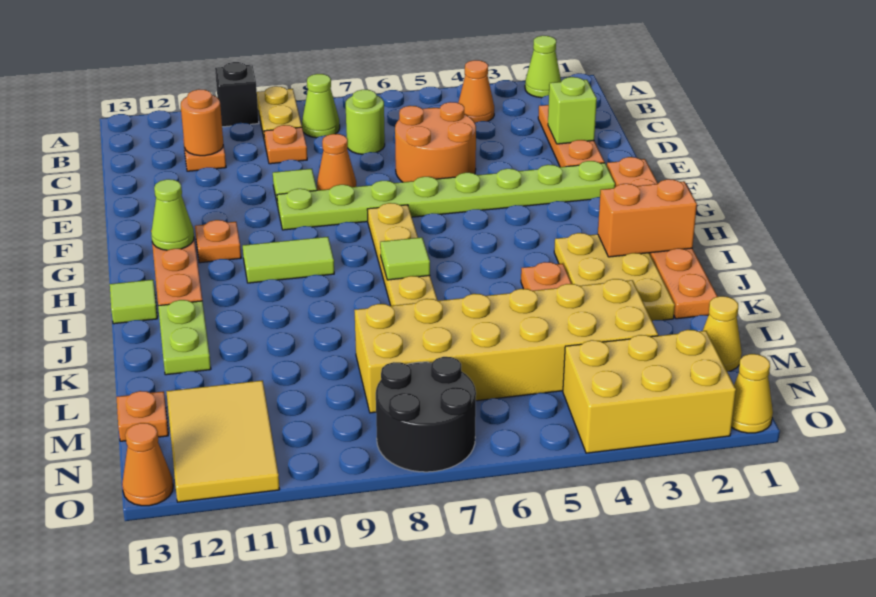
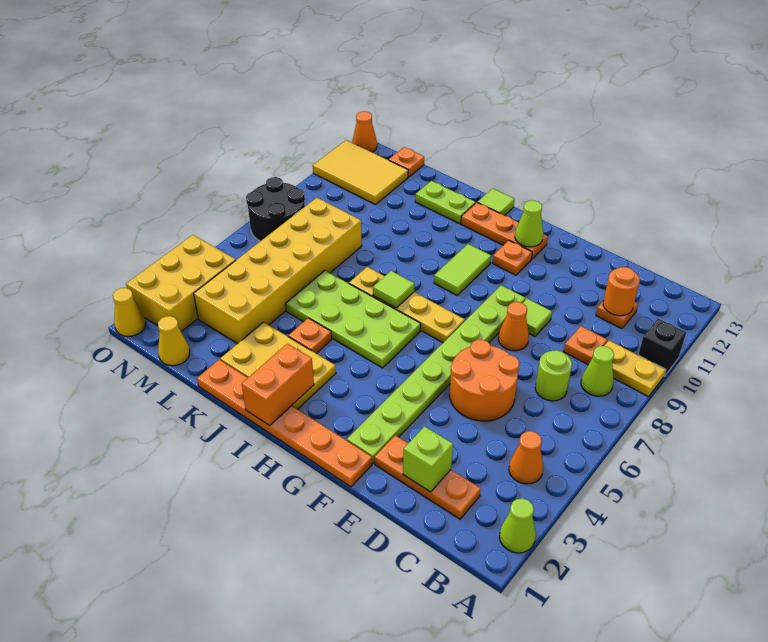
none -> lime plate H5:K6 level 1

